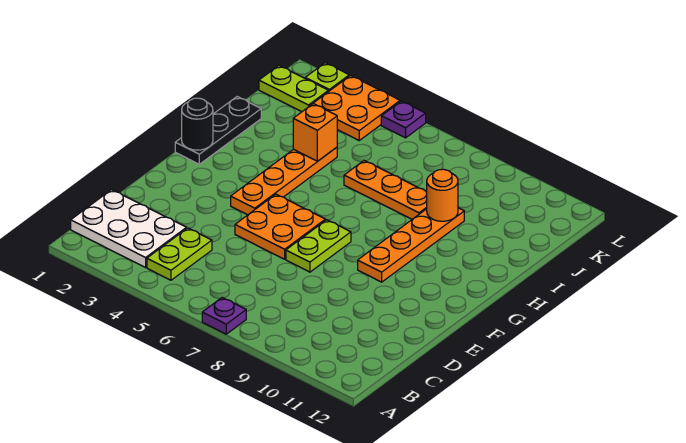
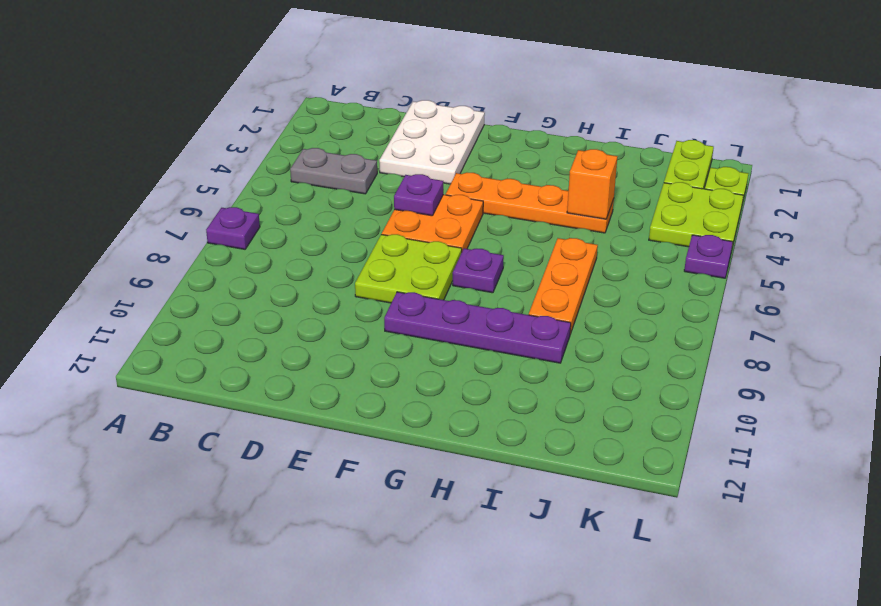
white plate B1:C3 level 1 -> white plate D1:E3 level 1
lime plate B4:C4 level 1 -> grey plate B4:C4 level 1
none -> purple plate E5 level 2
lime plate E7:F7 level 1 -> lime plate E7:F8 level 1
orange plate F9:I9 level 1 -> purple plate F9:I9 level 1
black plate G1:I1 level 1 -> none
black round brick G1 level 2 -> none
none -> purple plate G7 level 1
orange round brick I9 level 2 -> none
orange plate K3:L4 level 1 -> lime plate K3:L4 level 1

